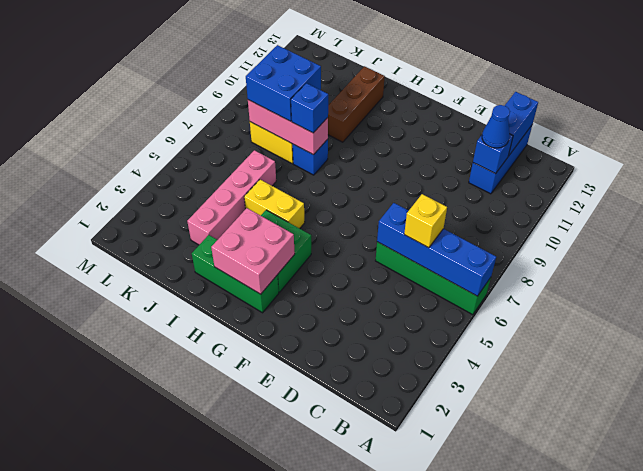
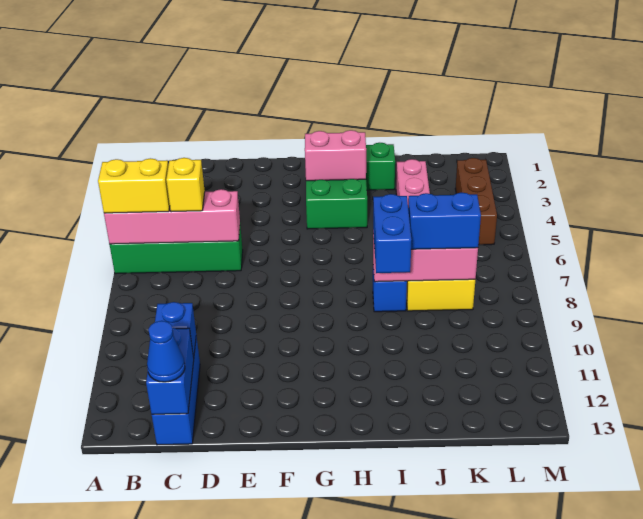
blue brick A6:D6 level 2 -> pink brick A6:D6 level 2
blue cone C11 level 3 -> blue cone C13 level 3
pink brick G2:H3 level 2 -> pink brick G3:H3 level 2
yellow brick H5:I5 level 1 -> yellow brick A6:B6 level 3
blue brick I8 level 3 -> blue brick I8:I9 level 3
brown brick I10:I12 level 1 -> brown brick L3:L5 level 1
blue brick J8:K9 level 3 -> blue brick J8:K8 level 3

